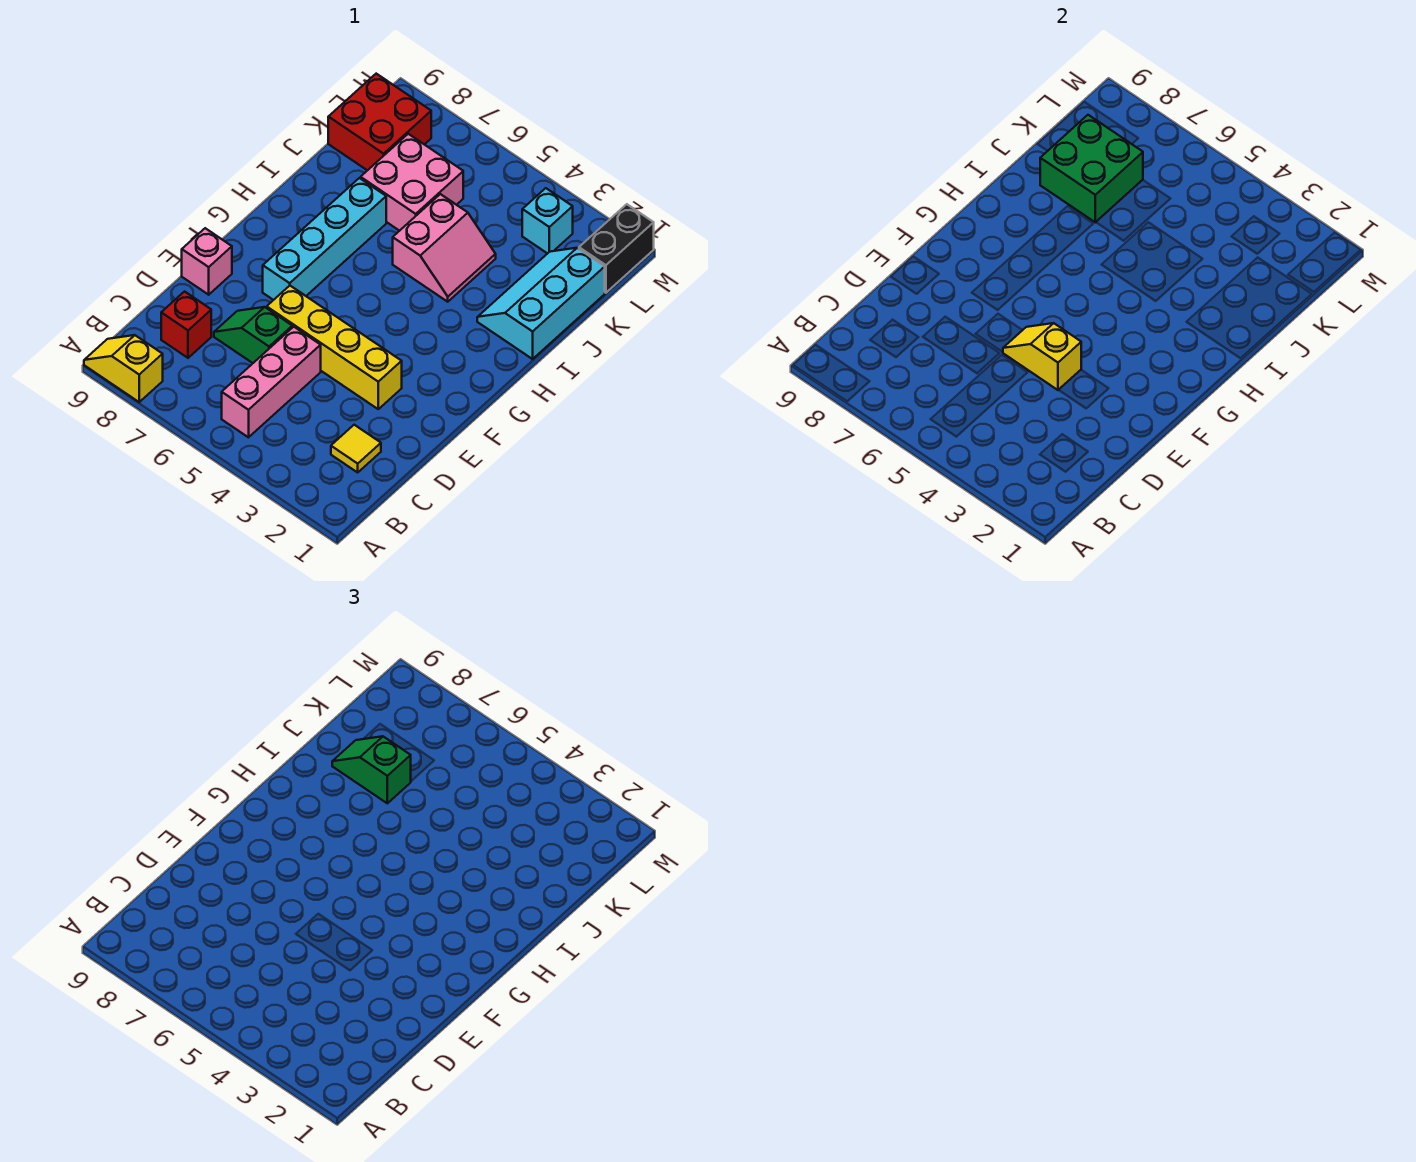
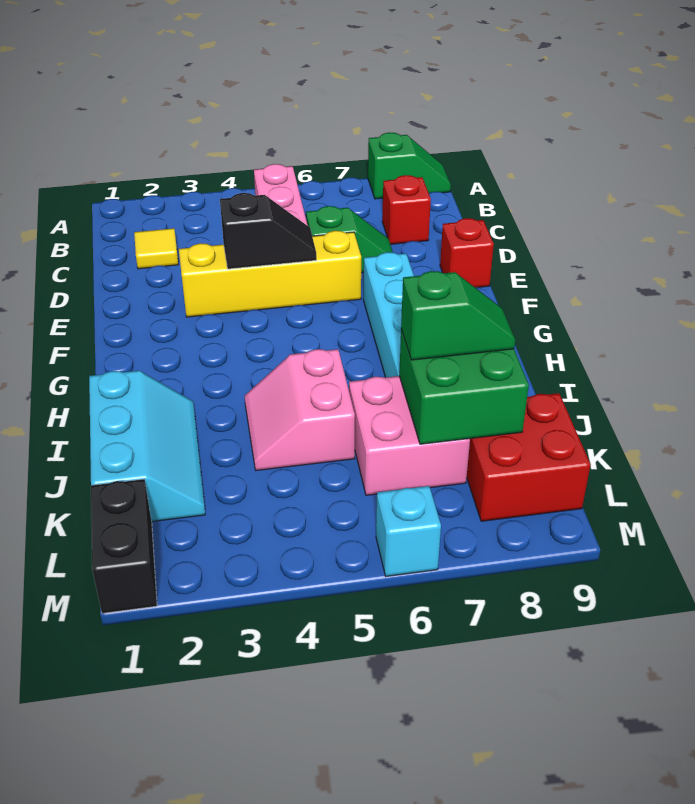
yellow slope A8:A9 level 1 top 8 -> green slope A8:A9 level 1 top 8
yellow slope E4:E5 level 2 top 4 -> black slope E4:E5 level 2 top 4
pink brick E9 level 1 -> red brick E9 level 1
cyan brick L3 level 1 -> cyan brick M6 level 1

